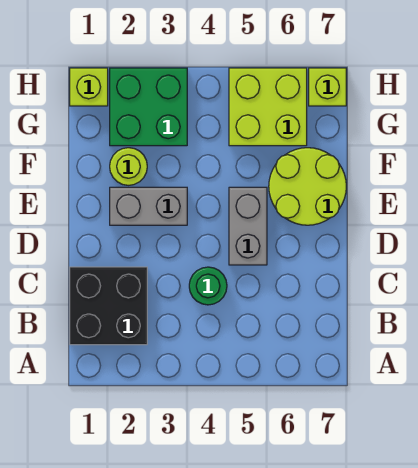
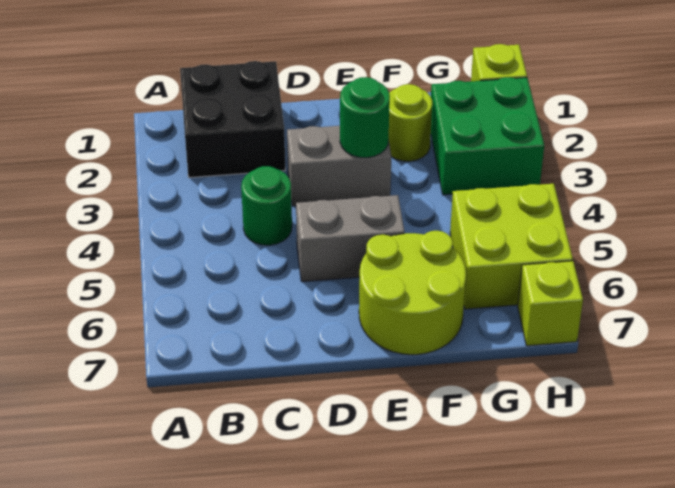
grey brick E2:E3 level 1 -> grey brick D3:E3 level 1
none -> green round brick E3 level 2

